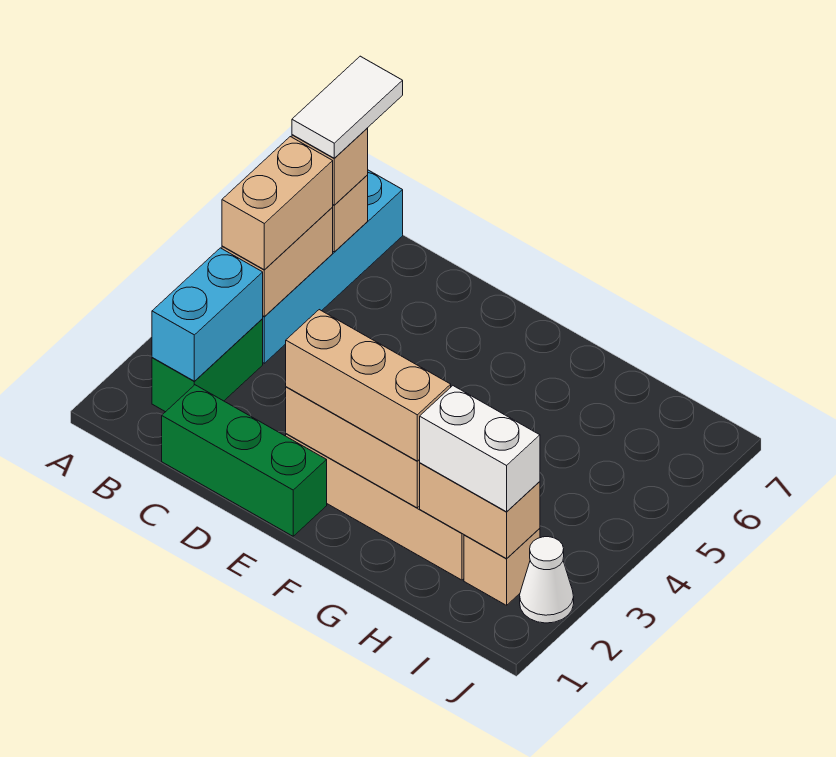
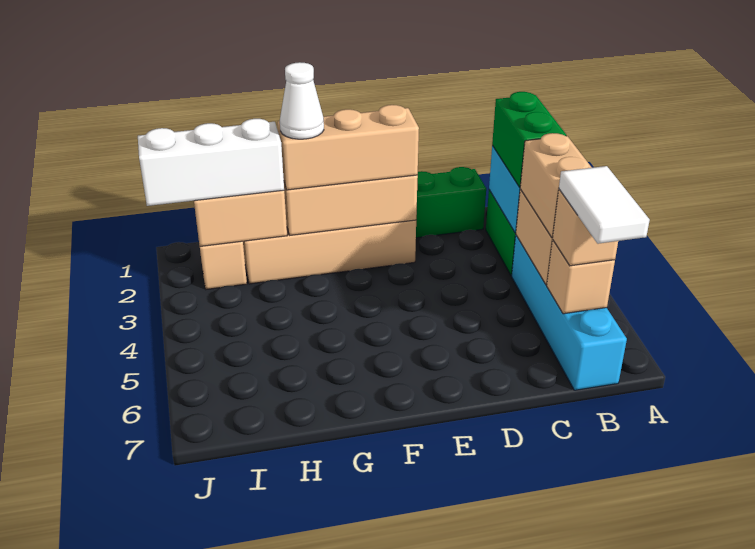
none -> green brick B2:B3 level 3
white brick H2:I2 level 3 -> white brick H2:J2 level 3
white cone J2 level 1 -> white cone G2 level 4

